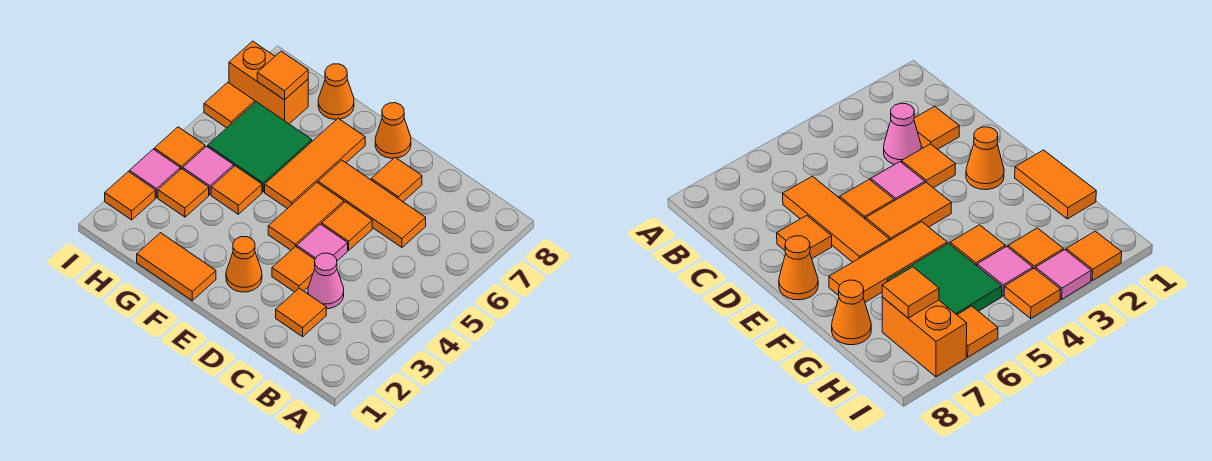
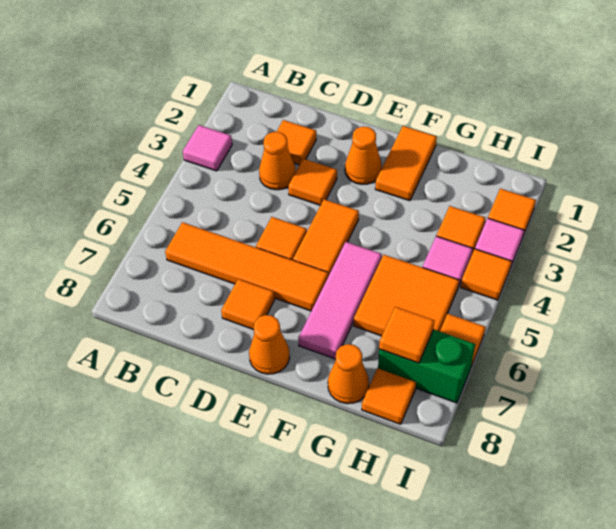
pink cone C3 level 1 -> orange cone C3 level 1
orange tile C6:E6 level 1 -> orange tile B6:E6 level 1
pink tile D4 level 1 -> pink tile A3 level 1
orange tile F1:G1 level 1 -> orange tile F1:F2 level 1
orange tile F5:F7 level 1 -> pink tile F5:F7 level 1
orange tile G4 level 1 -> orange tile H8 level 1
green tile G5:H6 level 1 -> orange tile G5:H6 level 1
orange brick H7:I7 level 1 -> green brick H7:I7 level 1

